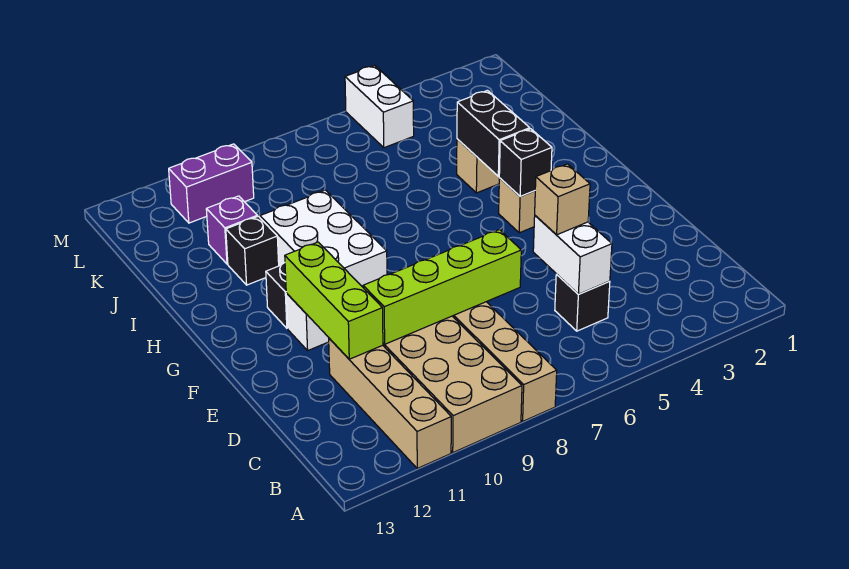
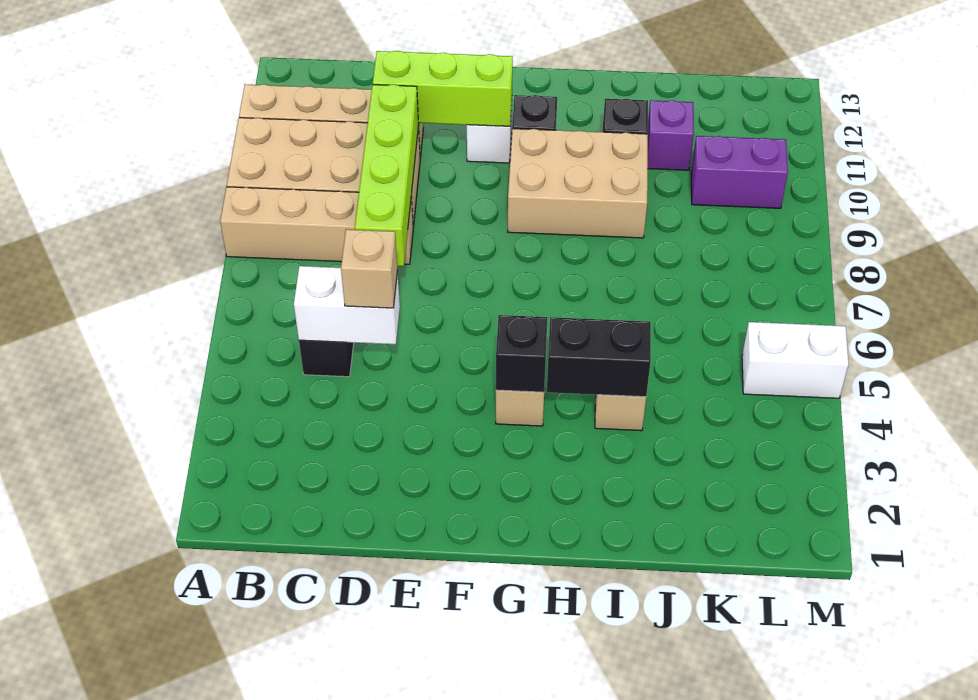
white brick G9:I10 level 1 -> tan brick G9:I10 level 1
purple brick L10:L11 level 1 -> purple brick K10:L10 level 1

